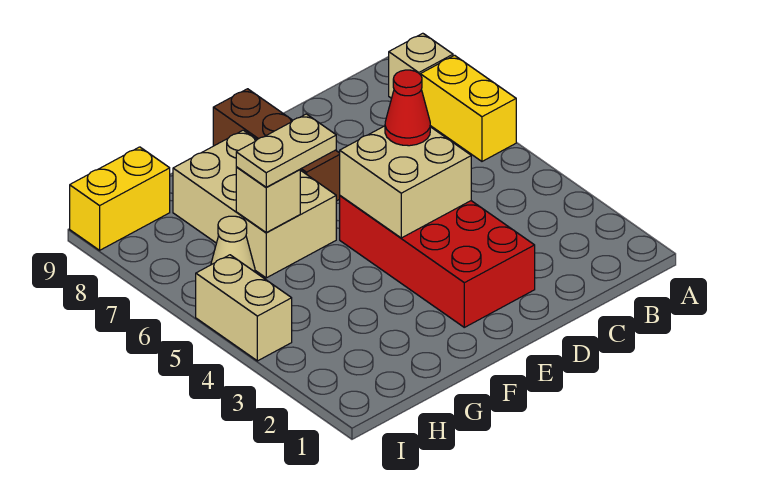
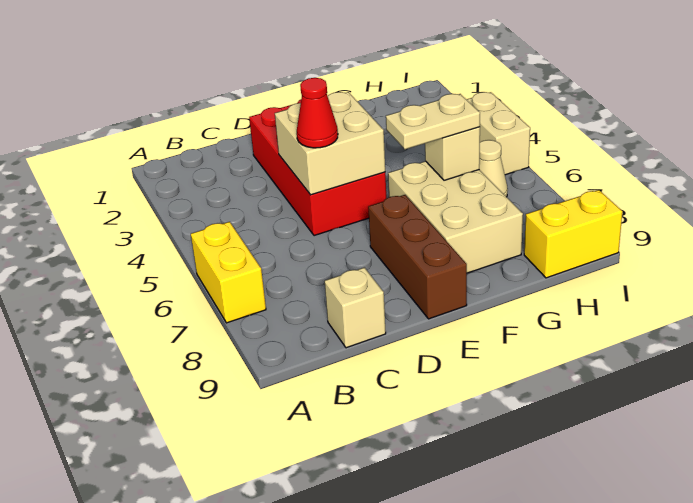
tan brick A8 level 1 -> tan brick C9 level 1

